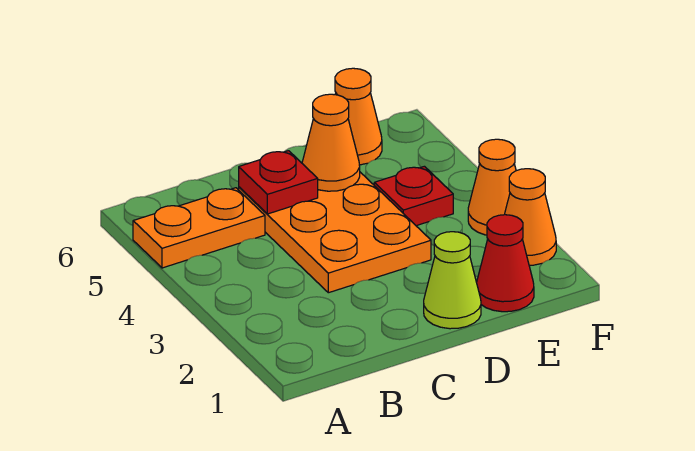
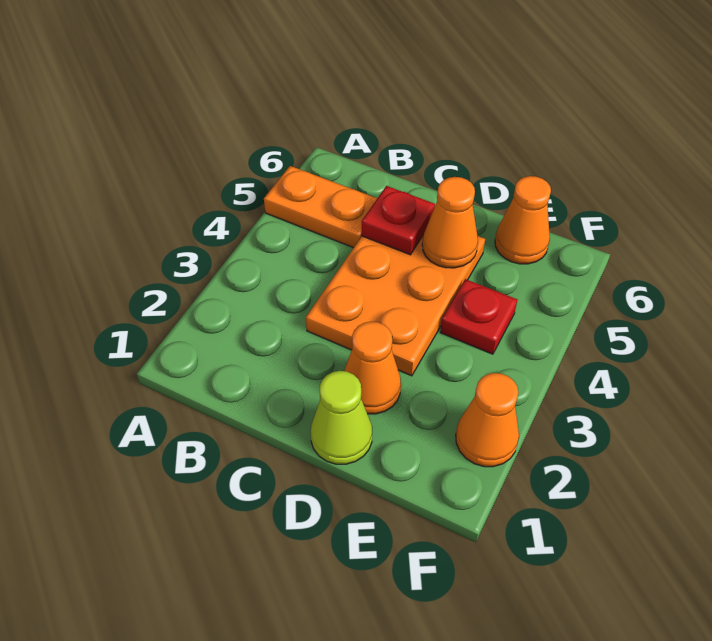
red cone E1 level 1 -> none
orange cone F3 level 1 -> orange cone D2 level 1

